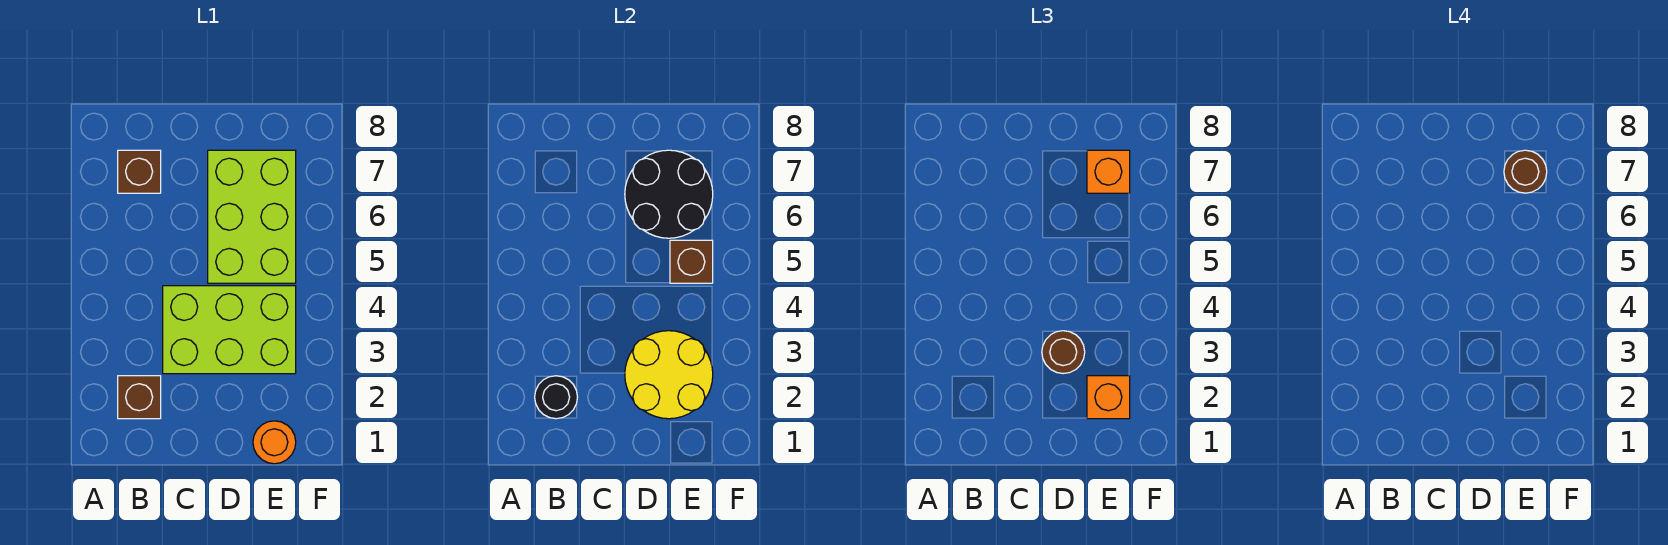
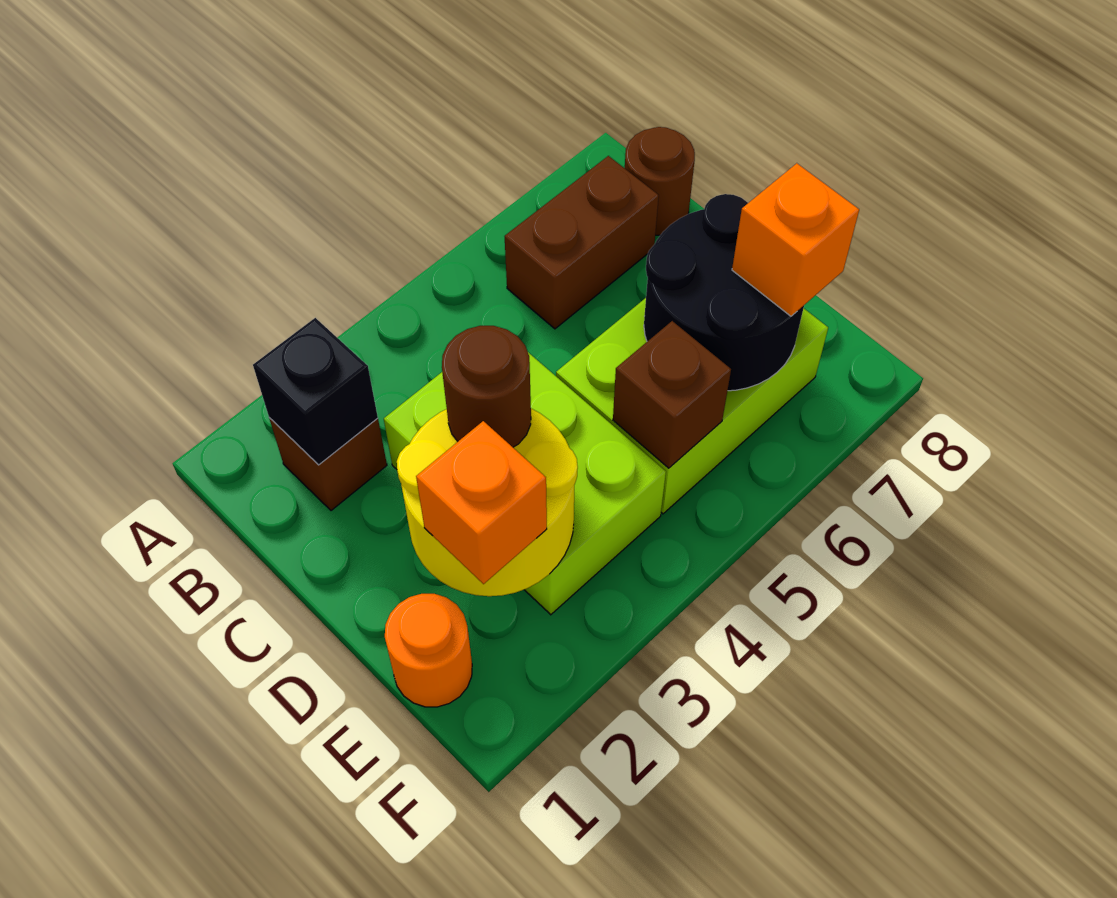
black round brick B2 level 2 -> black brick B2 level 2
brown brick B7 level 1 -> brown brick B6:B7 level 1
brown round brick E7 level 4 -> brown round brick B8 level 1

